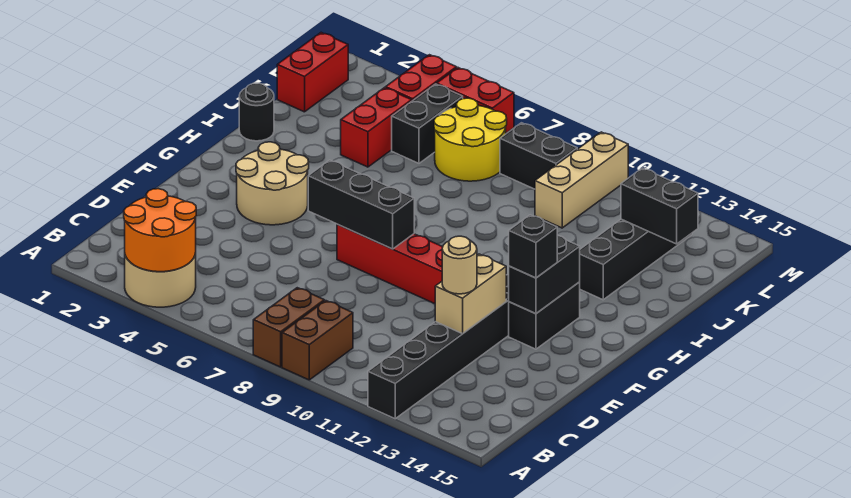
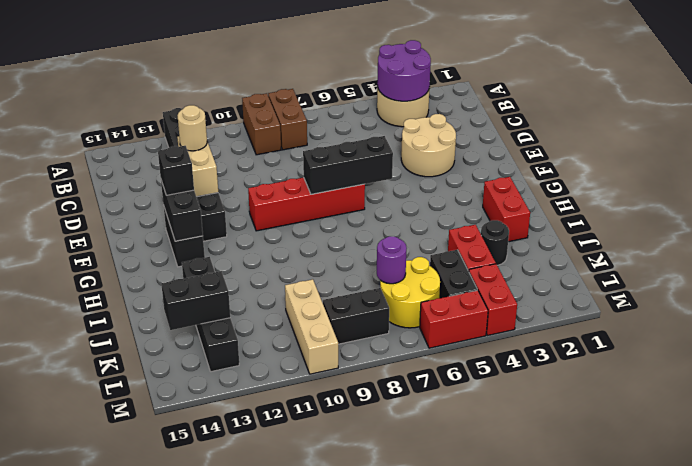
orange round brick A3:B4 level 2 -> purple round brick A3:B4 level 2
tan round brick F3:G4 level 1 -> tan round brick D3:E4 level 1
black round brick I1 level 1 -> black round brick J3 level 1
red brick K1:L1 level 1 -> red brick H2:I2 level 1
none -> purple round brick K7 level 2

